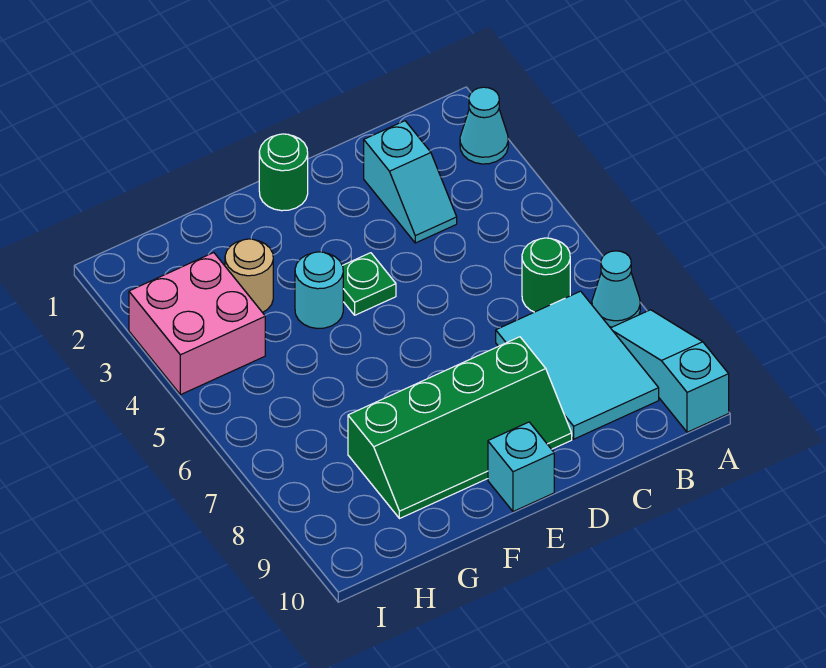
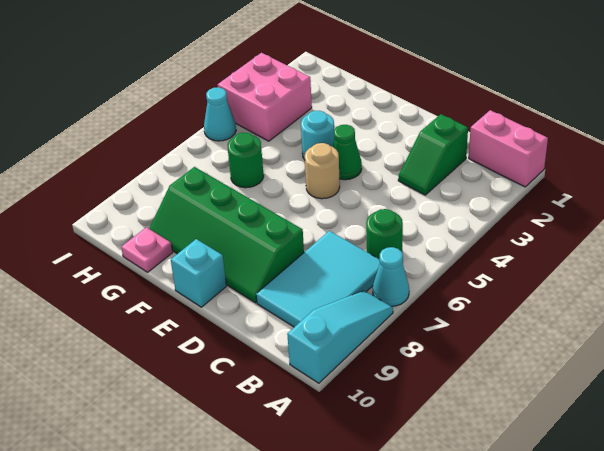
none -> pink brick A1:B1 level 1
cyan cone A2 level 1 -> cyan cone I5 level 1
cyan slope C2:C3 level 1 top 2 -> green slope C2:C3 level 1 top 2
green round brick E1 level 1 -> green round brick G6 level 1
green plate E4 level 1 -> green cone E4 level 1
tan round brick G3 level 1 -> tan round brick E5 level 1
none -> pink plate G10 level 1

